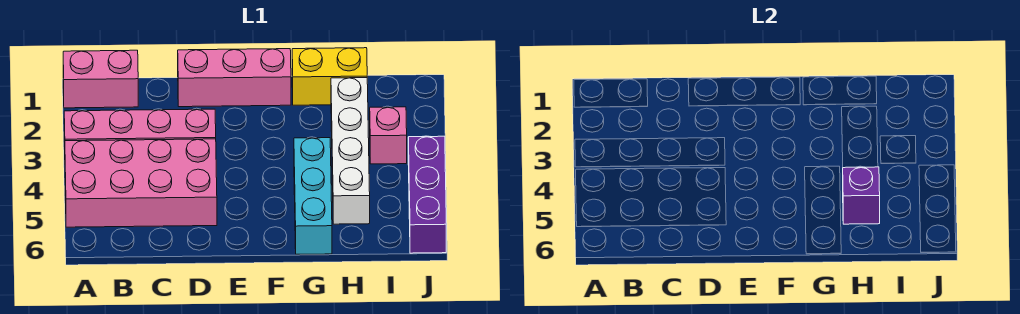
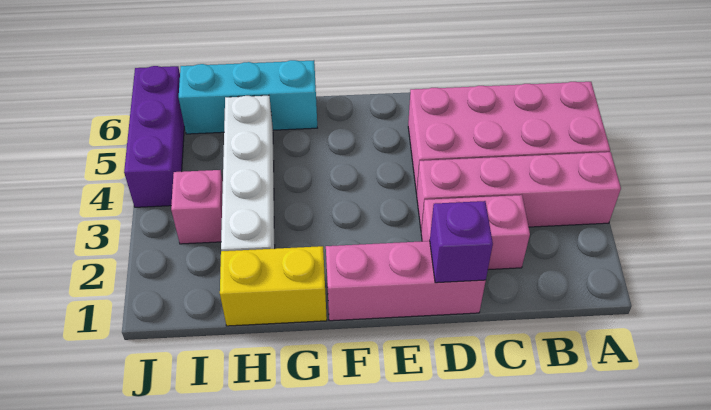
pink brick A1:B1 level 1 -> pink brick C2:D2 level 1
cyan brick G4:G6 level 1 -> cyan brick G6:I6 level 1
purple brick H5 level 2 -> purple brick D1 level 2

